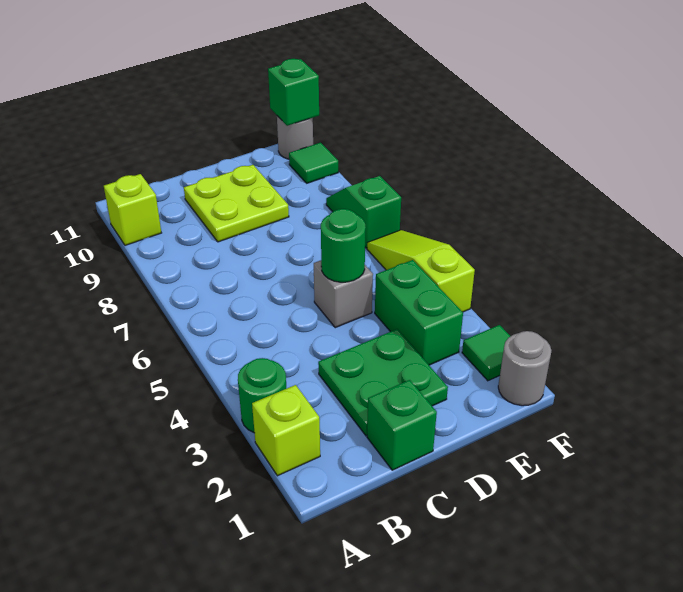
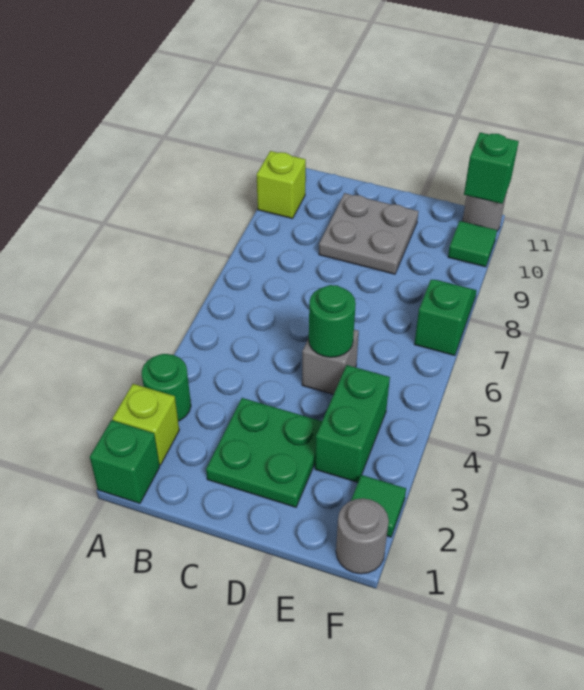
green brick C1 level 1 -> green brick A1 level 1
lime plate C9:D10 level 1 -> grey plate C9:D10 level 1
lime slope F4:F6 level 1 top 4 -> none

